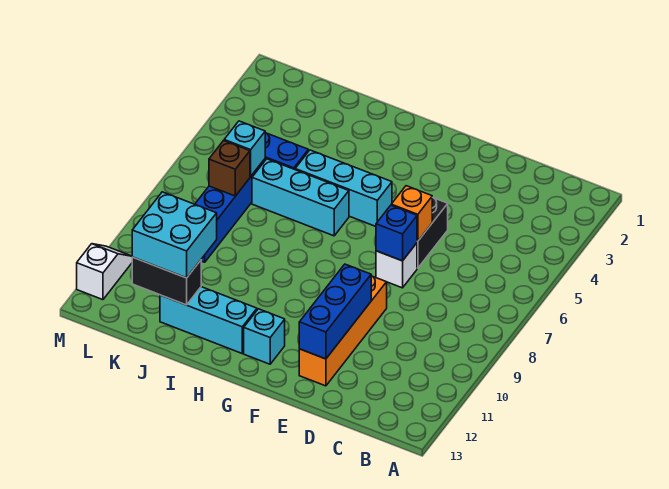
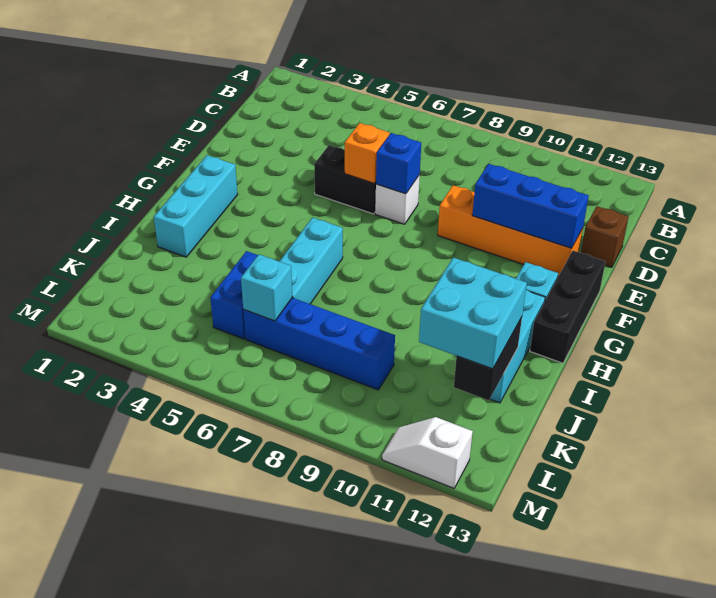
none -> black brick F13:H13 level 1
cyan brick G5:I5 level 1 -> cyan brick G2:I2 level 1
brown brick K7 level 2 -> brown brick D13 level 1

